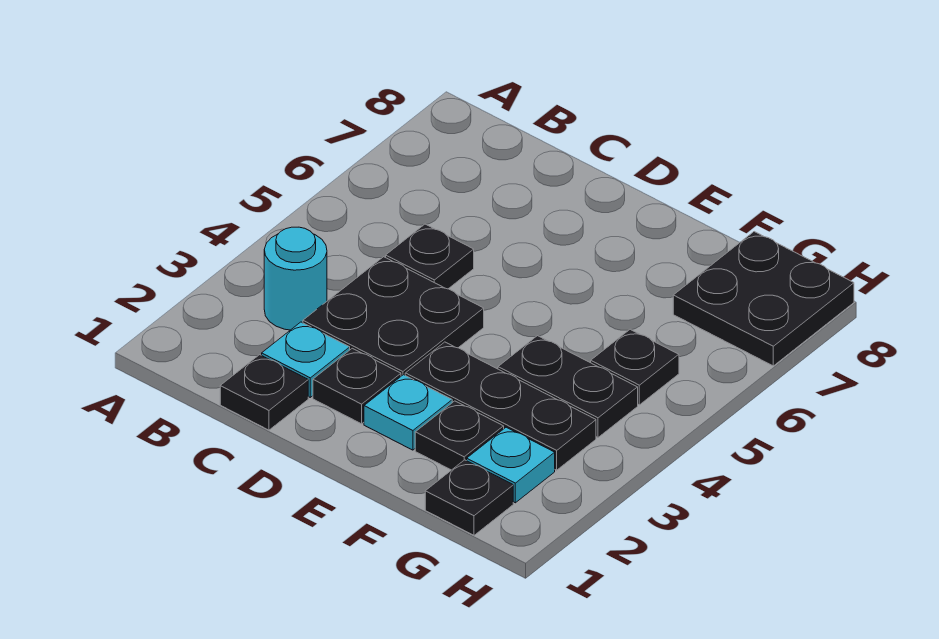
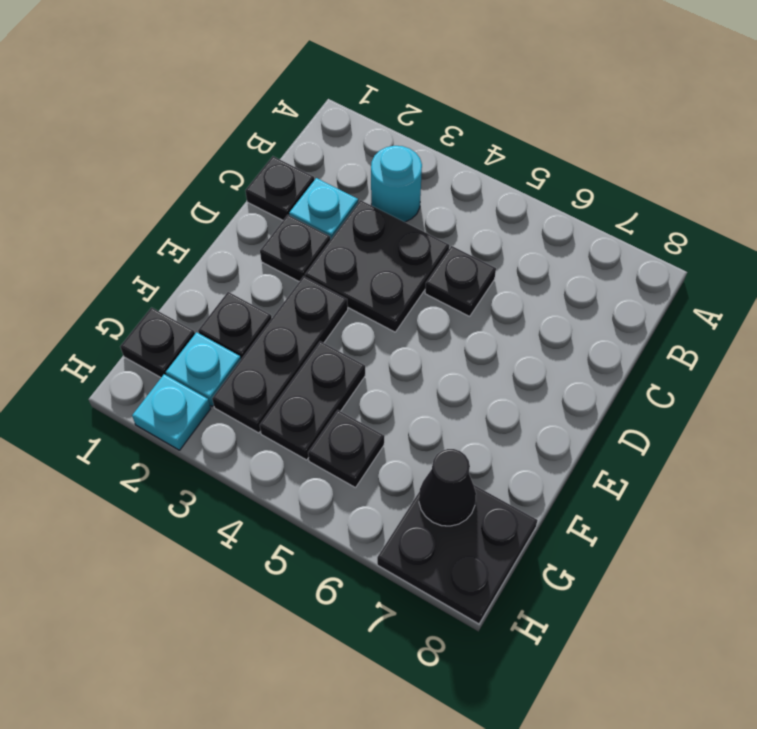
cyan plate E2 level 1 -> cyan plate H2 level 1
none -> black cone G7 level 2

